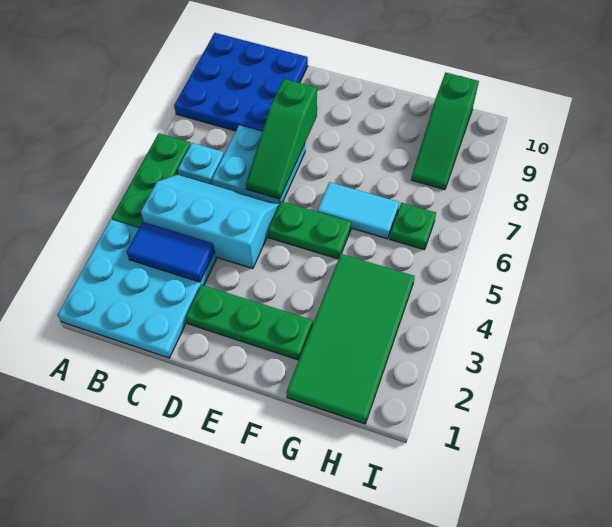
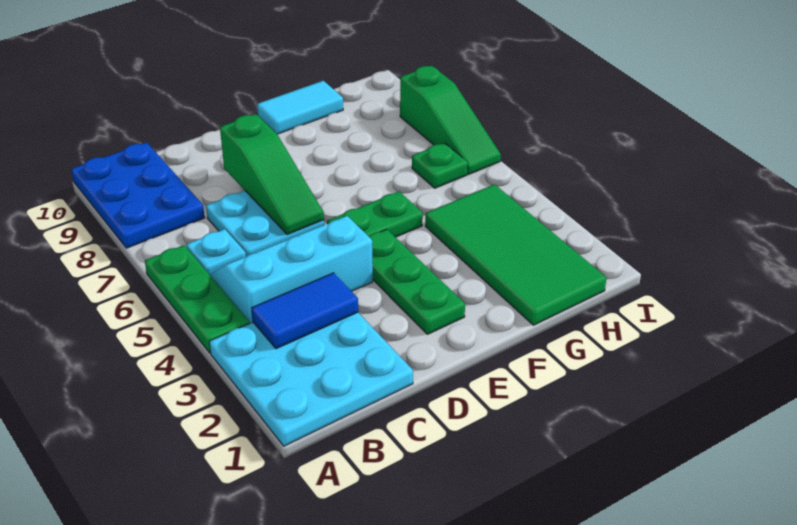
blue plate A8:C10 level 1 -> blue plate A8:B10 level 1
green plate D2:F2 level 1 -> green plate E2:E4 level 1
cyan tile F6:G6 level 1 -> cyan tile F10:G10 level 1
green slope H8:H10 level 1 top 10 -> green slope I6:I8 level 1 top 8

